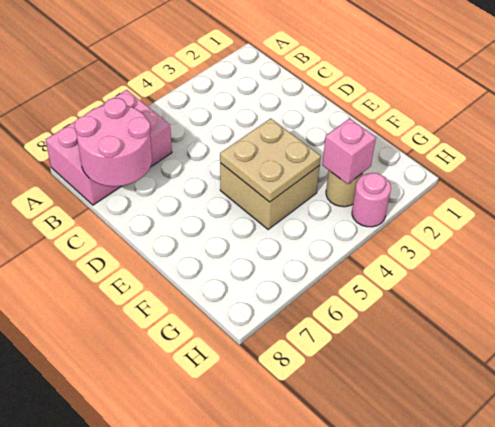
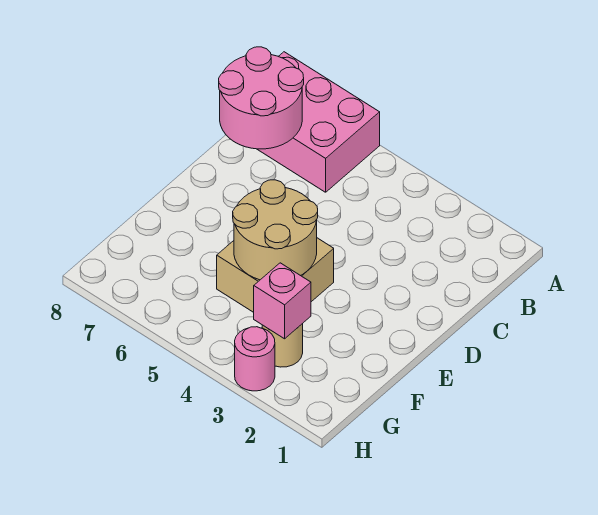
tan plate E4:F5 level 2 -> tan round brick E4:F5 level 2

